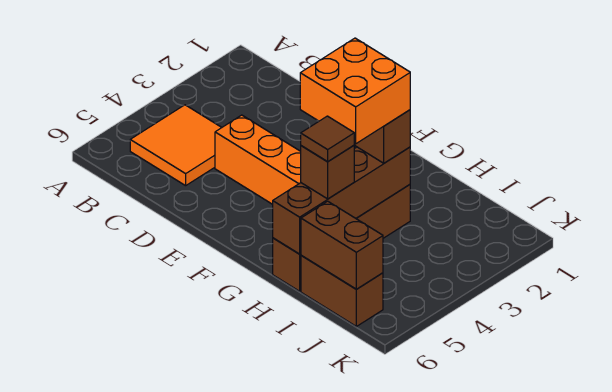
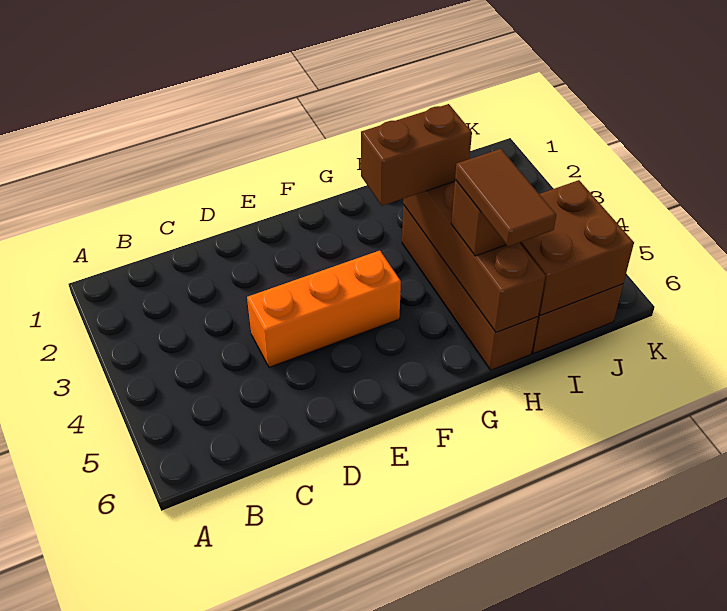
orange tile B4:C5 level 1 -> none
orange brick G3:H4 level 4 -> none
brown tile H5 level 4 -> brown tile H5:H6 level 4
brown brick I6:J6 level 2 -> brown brick I5:J6 level 2

